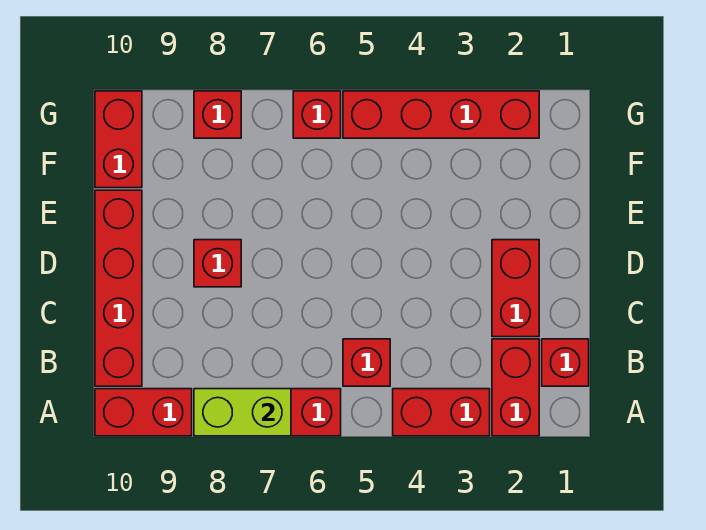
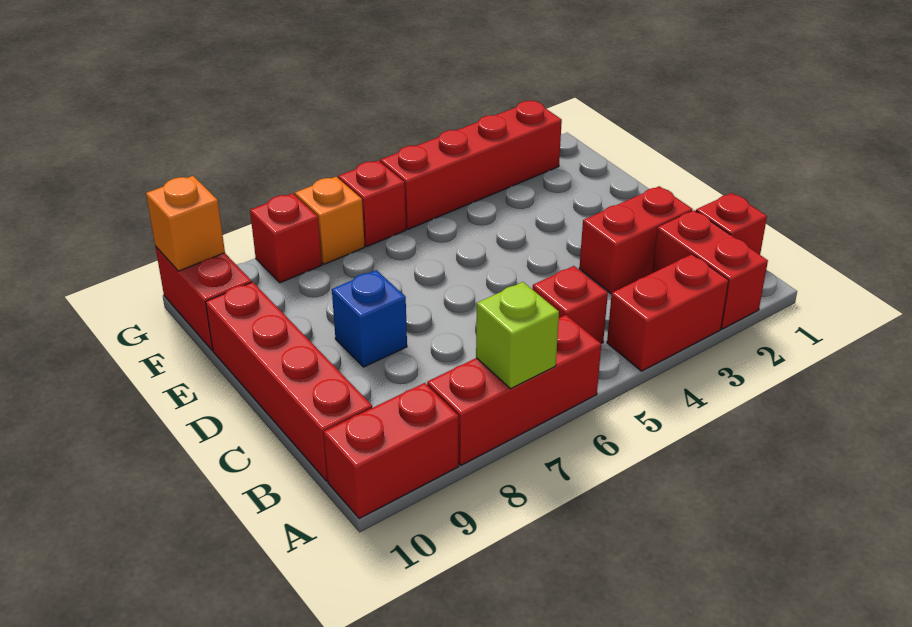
lime brick A7:A8 level 2 -> lime brick A7 level 2
red brick C2:D2 level 1 -> red brick C2:C3 level 1
red brick D8 level 1 -> blue brick D8 level 1
none -> orange brick G7 level 1
none -> orange brick G10 level 2

